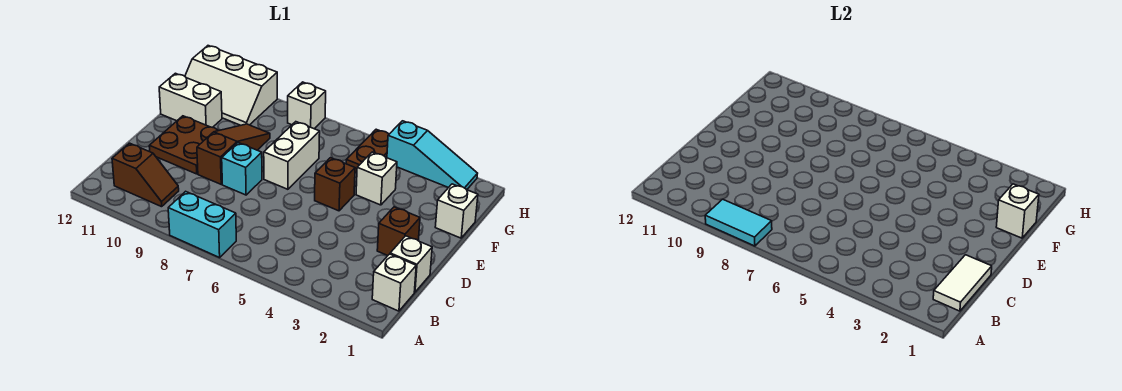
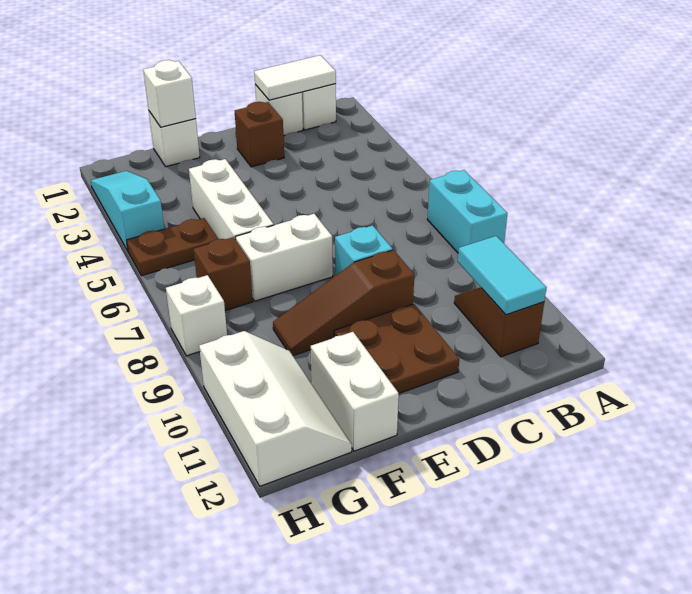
cyan tile A8:A9 level 2 -> cyan tile B10:B11 level 2
brown brick E5 level 1 -> brown brick G7 level 1
white brick F4 level 1 -> white brick F4:F6 level 1

